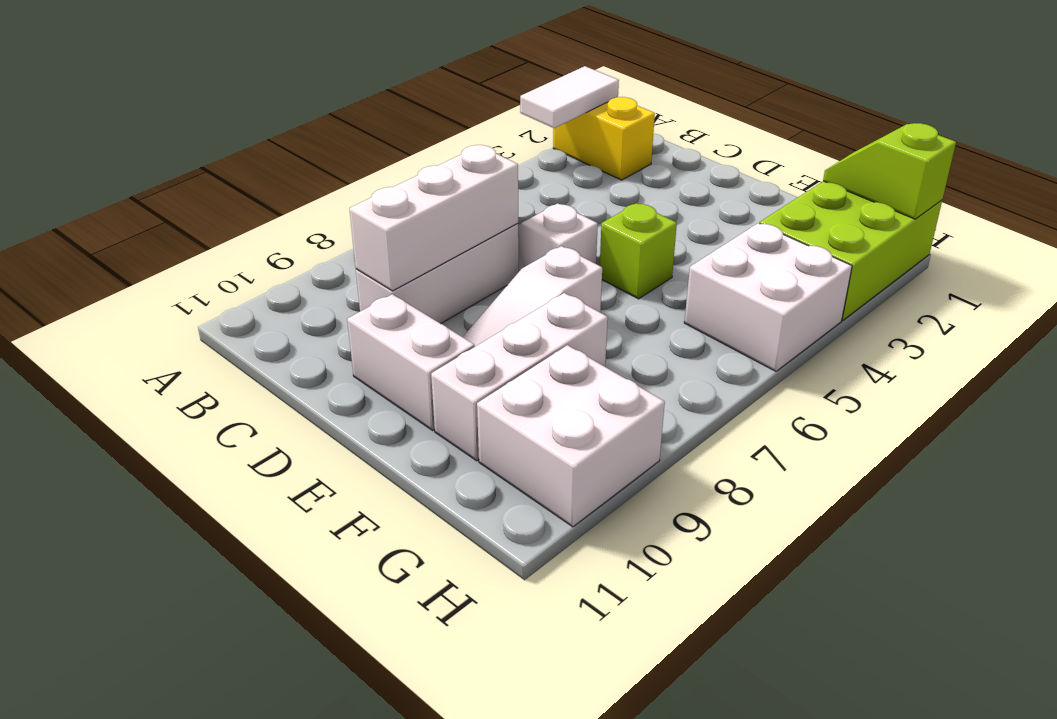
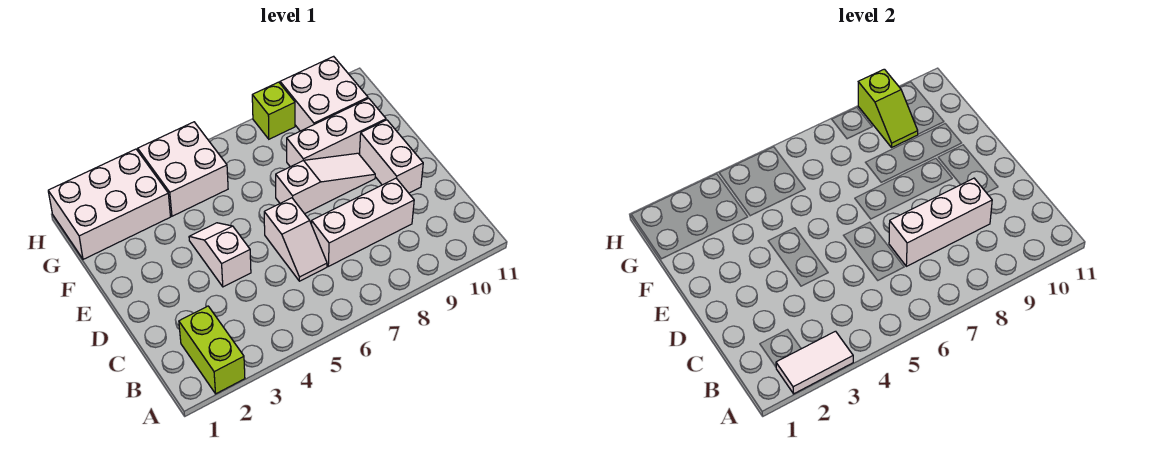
yellow brick A2:B2 level 1 -> lime brick A2:B2 level 1
none -> white slope D4:E4 level 1 top D
lime brick E5 level 1 -> lime brick H8 level 1
lime brick G1:H3 level 1 -> white brick G1:H3 level 1
lime slope G1:H1 level 2 top H -> lime slope G9:H9 level 2 top H

